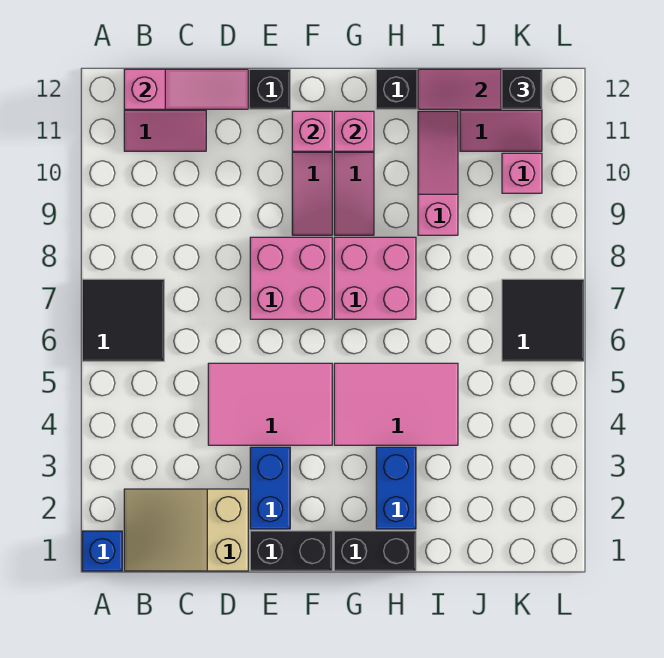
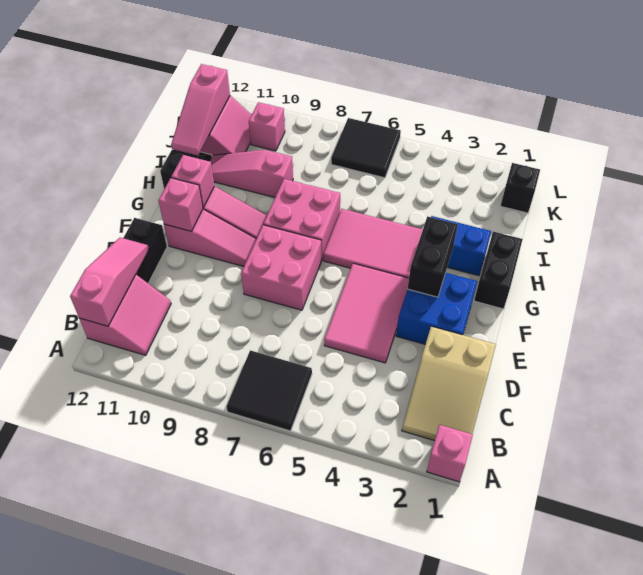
blue brick A1 level 1 -> pink brick A1 level 1
black brick E1:F1 level 1 -> black brick F3:G3 level 2
blue brick E2:E3 level 1 -> blue brick E2:F3 level 1
pink tile G4:I5 level 1 -> pink tile G4:H6 level 1
black brick K12 level 3 -> black brick K1 level 1

